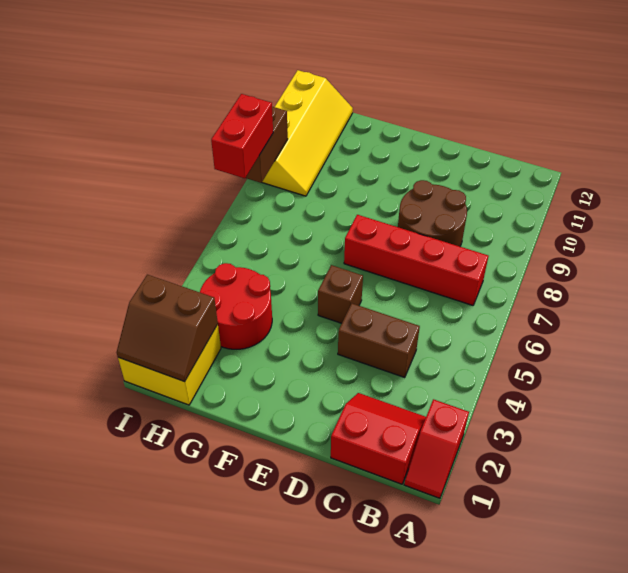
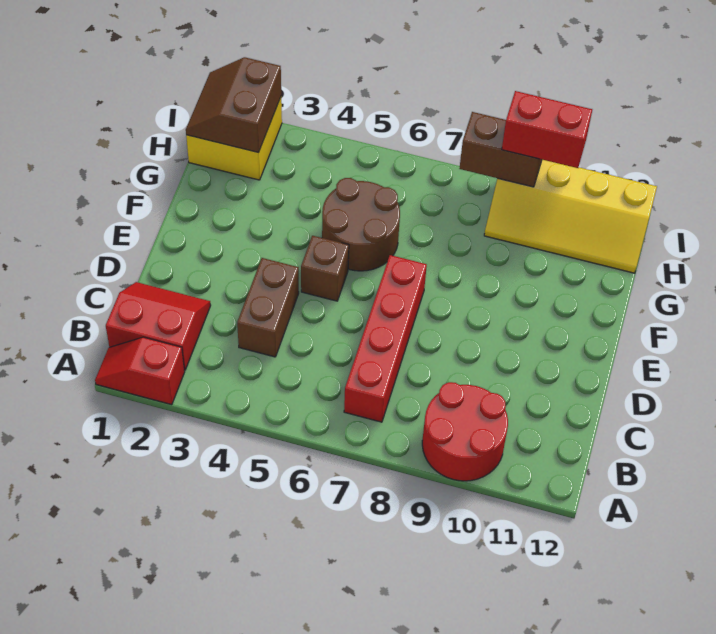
red slope B1:C2 level 1 top 1 -> red slope B1:C2 level 1 top B
brown round brick C8:D9 level 1 -> brown round brick F5:G6 level 1
red round brick G3:H4 level 1 -> red round brick A9:B10 level 1
red brick I7:I8 level 3 -> red brick I9:I10 level 3

